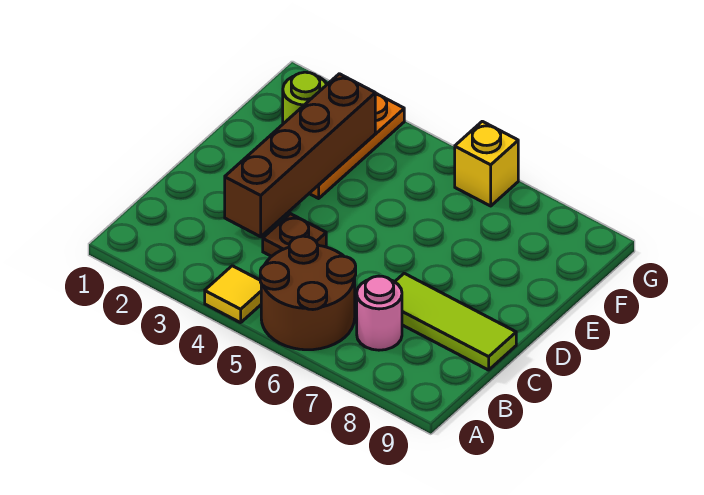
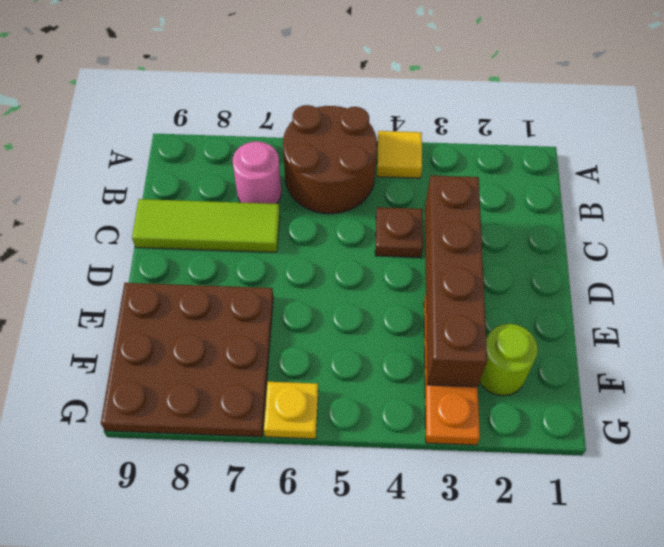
none -> brown plate E7:G9 level 1
yellow brick G6 level 1 -> yellow plate G6 level 1

